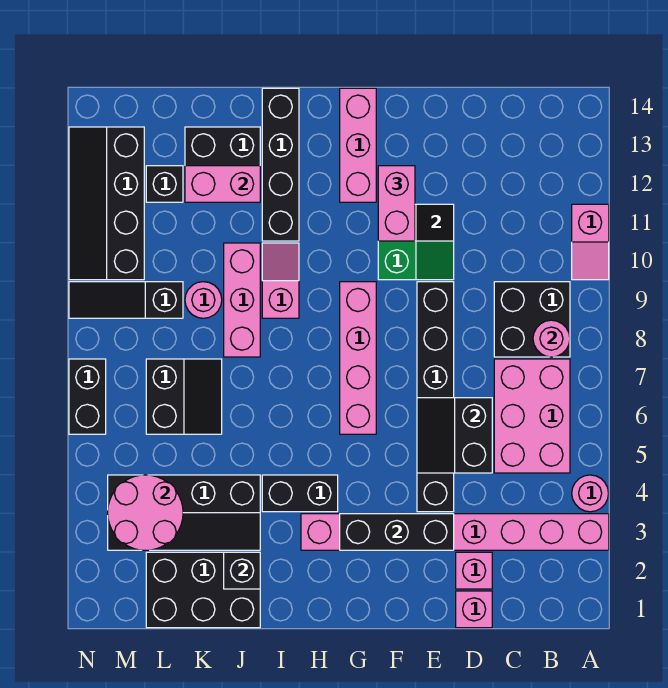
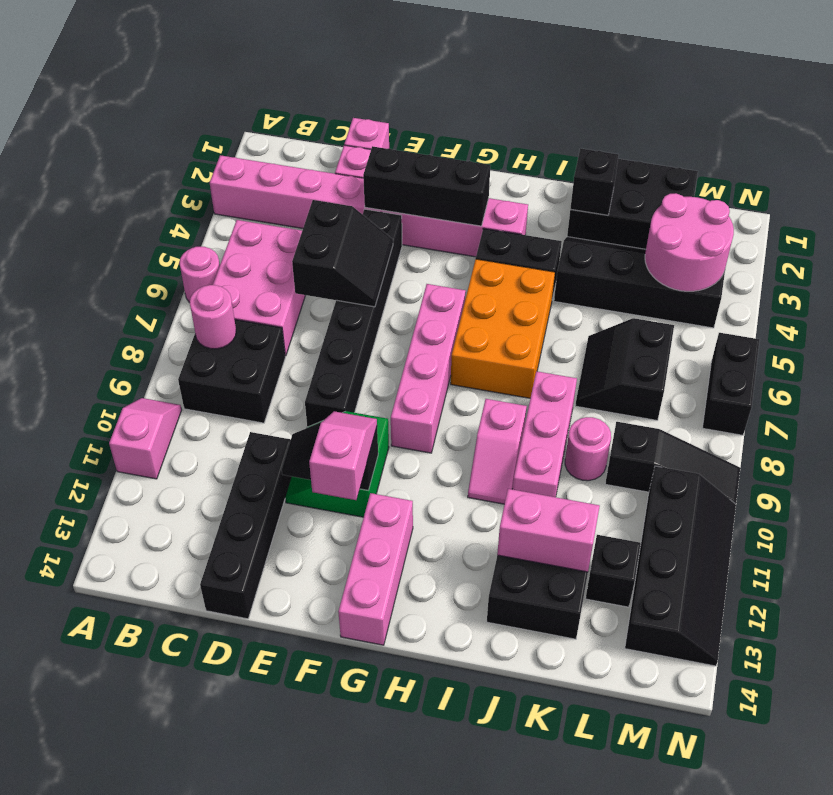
pink round brick A4 level 1 -> pink round brick A6 level 1
pink brick F11:F12 level 3 -> pink slope F11:F12 level 3 top 12
none -> orange brick H5:I7 level 1
black brick I11:I14 level 1 -> black brick D11:D14 level 1

